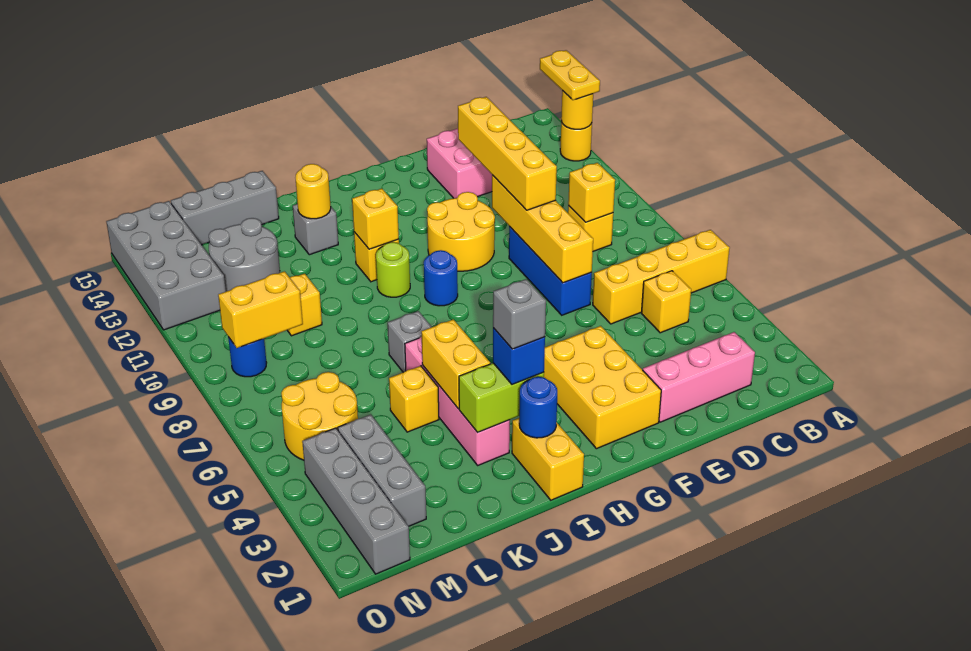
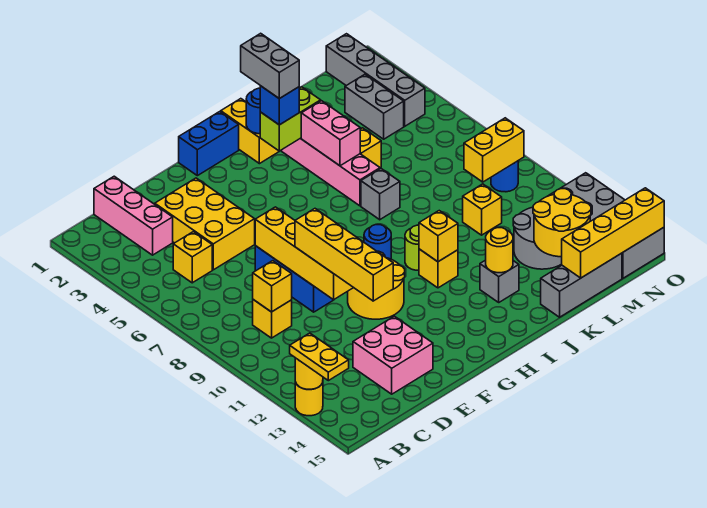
yellow brick A6:D6 level 1 -> yellow brick L15:O15 level 2
pink brick C2:E2 level 1 -> pink brick C1:C3 level 1
yellow brick F2:G4 level 1 -> yellow brick D3:E5 level 1
none -> blue brick G1:H1 level 1
grey brick I3 level 4 -> grey brick I2:I3 level 4
yellow brick J4:J5 level 2 -> pink brick J4:J5 level 2
grey brick M2:M4 level 1 -> grey brick M3:M4 level 1
yellow round brick M5:N6 level 1 -> yellow round brick L13:M14 level 2

